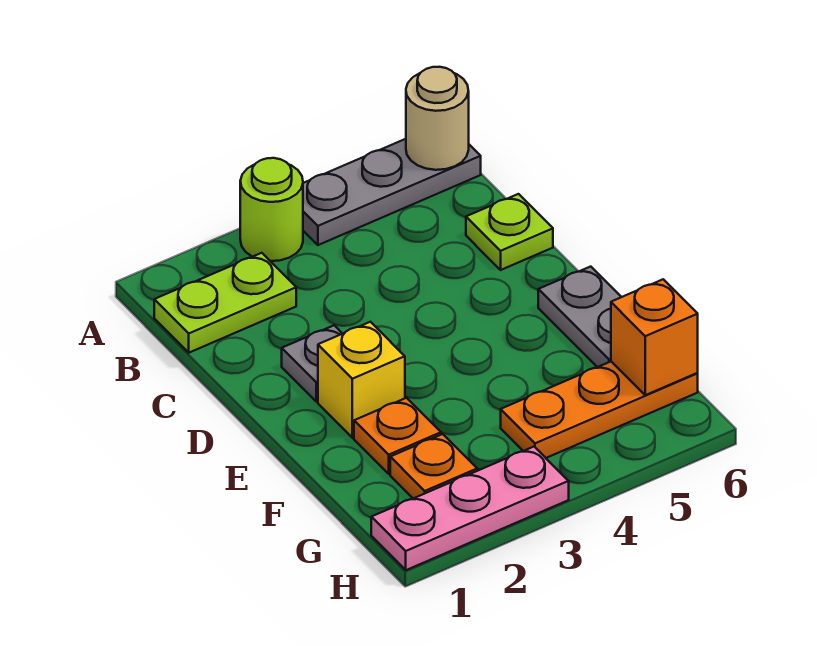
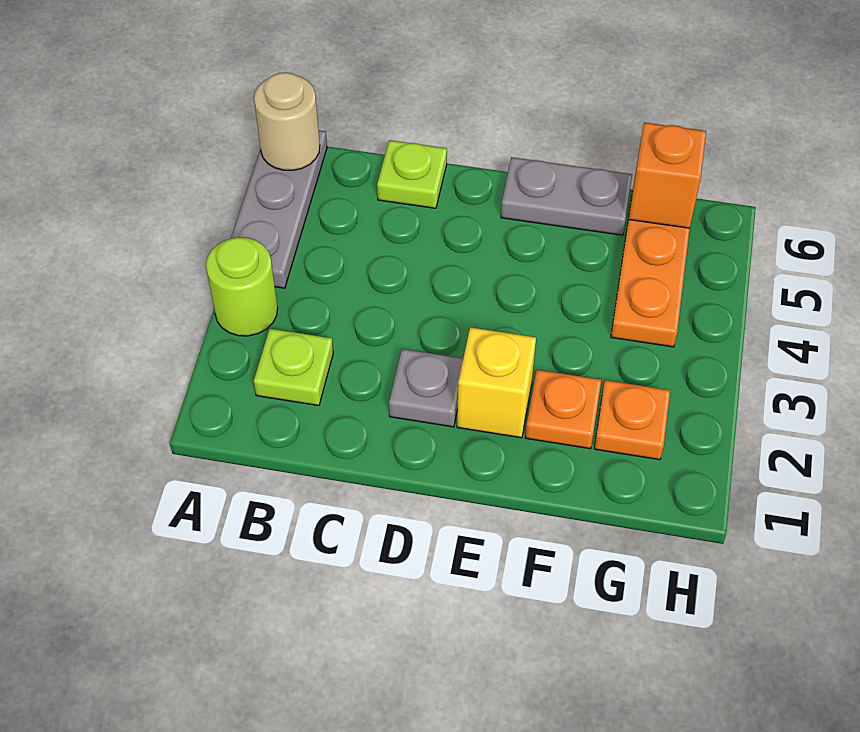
lime plate B1:B2 level 1 -> lime plate B2 level 1
pink plate H1:H3 level 1 -> none

